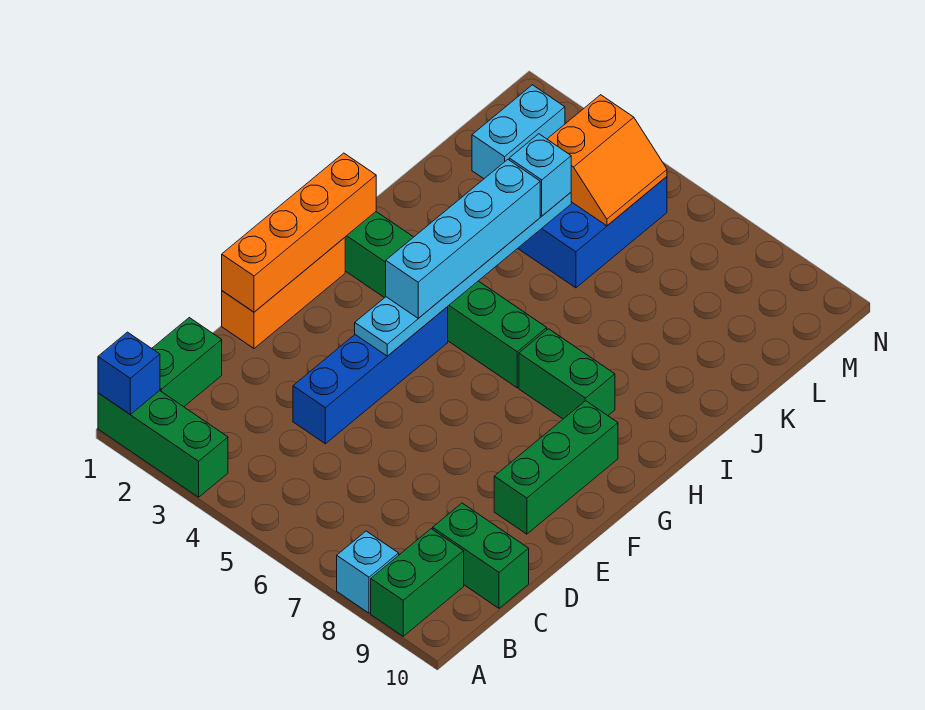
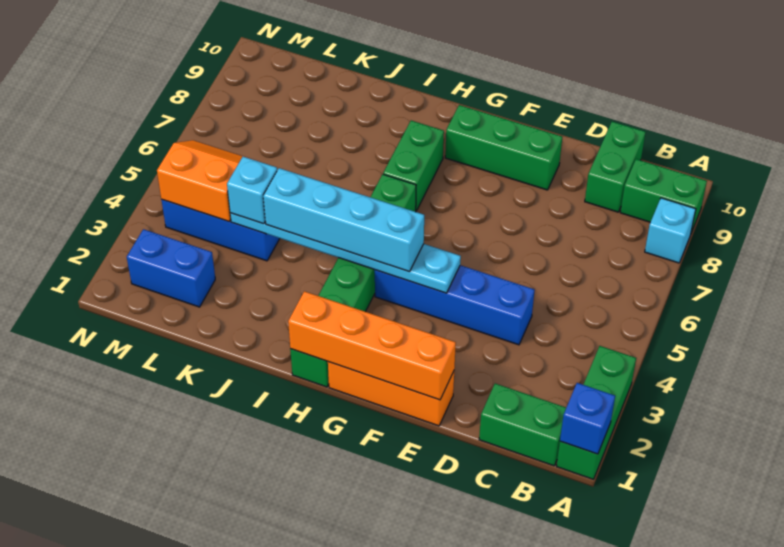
cyan brick L2:M2 level 1 -> blue brick L2:M2 level 1

